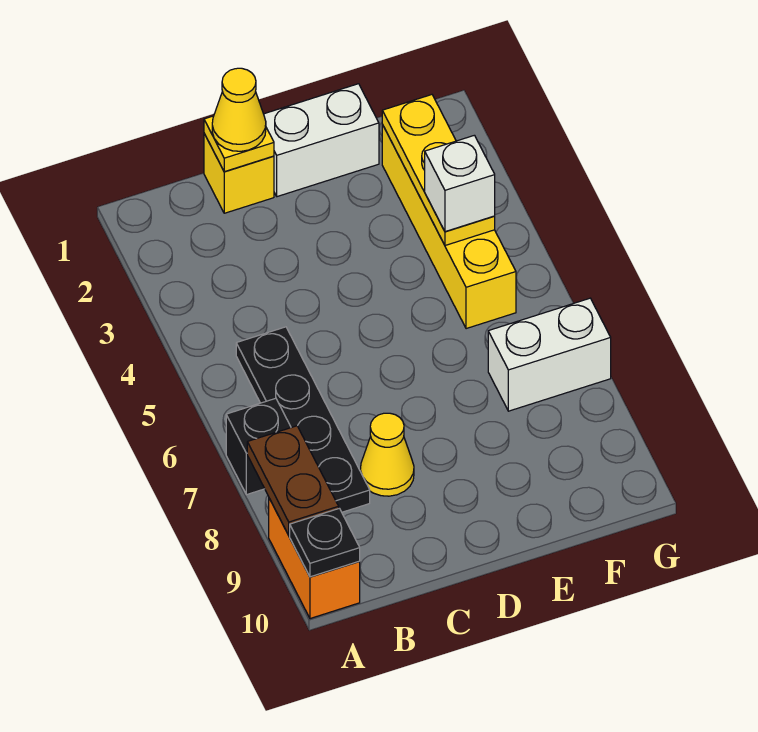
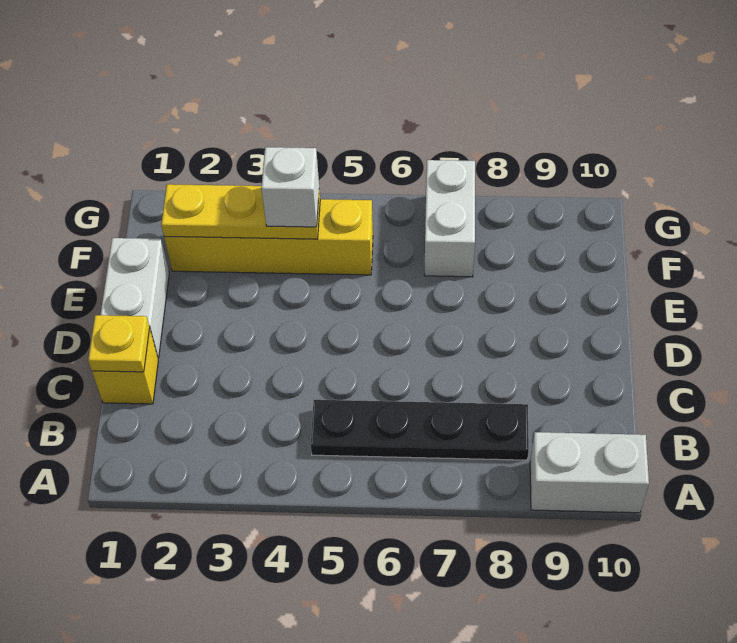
black brick A7 level 1 -> none
brown plate A8:A9 level 2 -> none
orange brick A9:A10 level 1 -> white brick A9:A10 level 1
black plate A10 level 2 -> none
yellow cone C1 level 3 -> none
yellow cone C8 level 1 -> none

